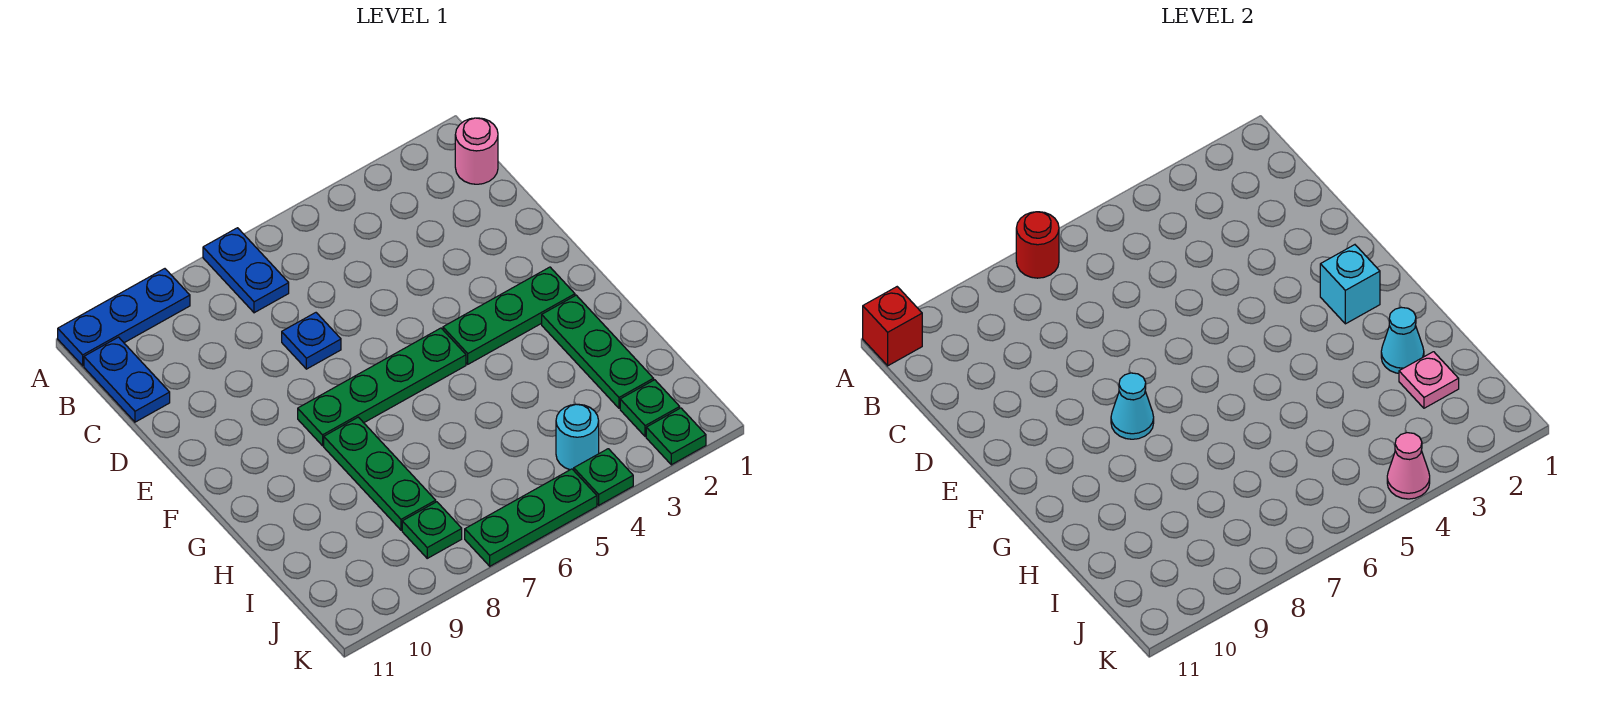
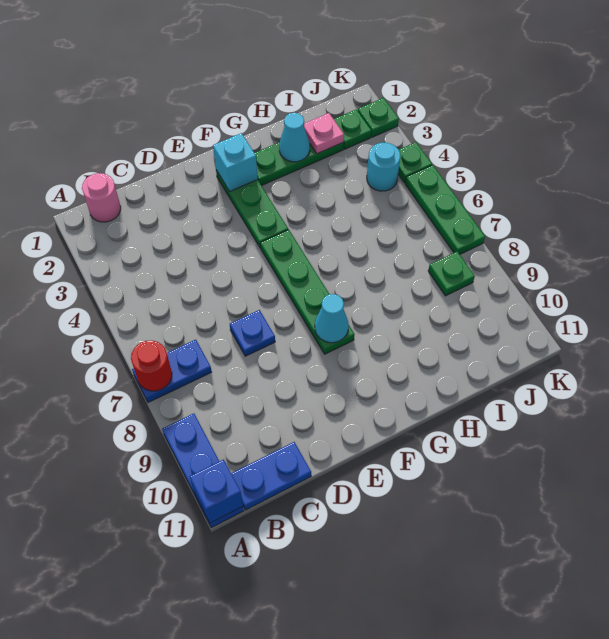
red brick A11 level 2 -> blue brick A11 level 2
green plate G8:I8 level 1 -> none
pink cone K4 level 2 -> none

